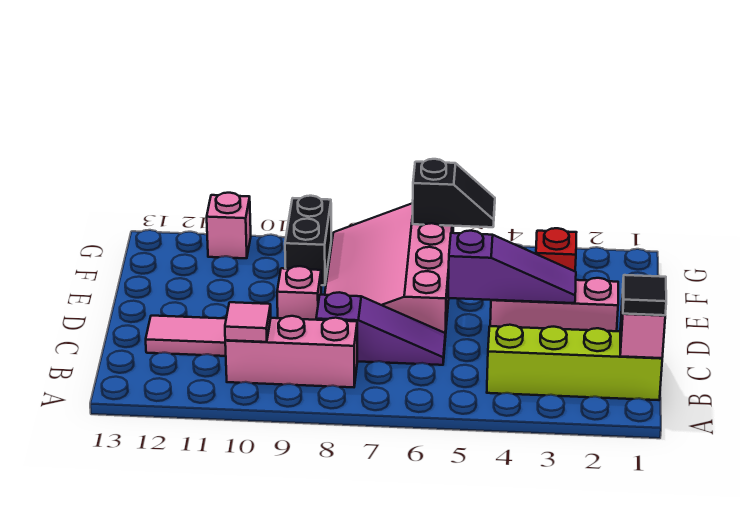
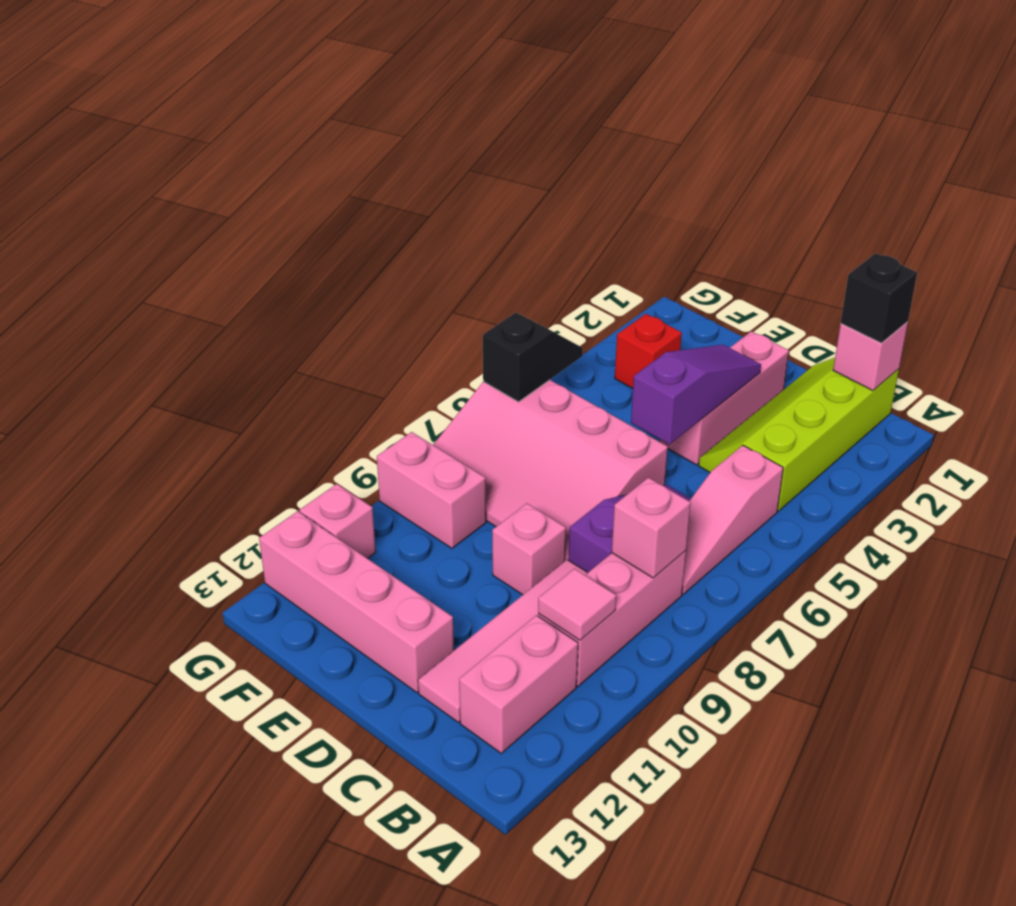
black tile B1 level 3 -> black brick B1 level 3
none -> pink slope B5:B7 level 1 top 5
none -> pink brick B8 level 2
none -> pink brick B11:B12 level 1
none -> pink brick D12:G12 level 1
black brick F9:G9 level 1 -> pink brick F9:G9 level 1

